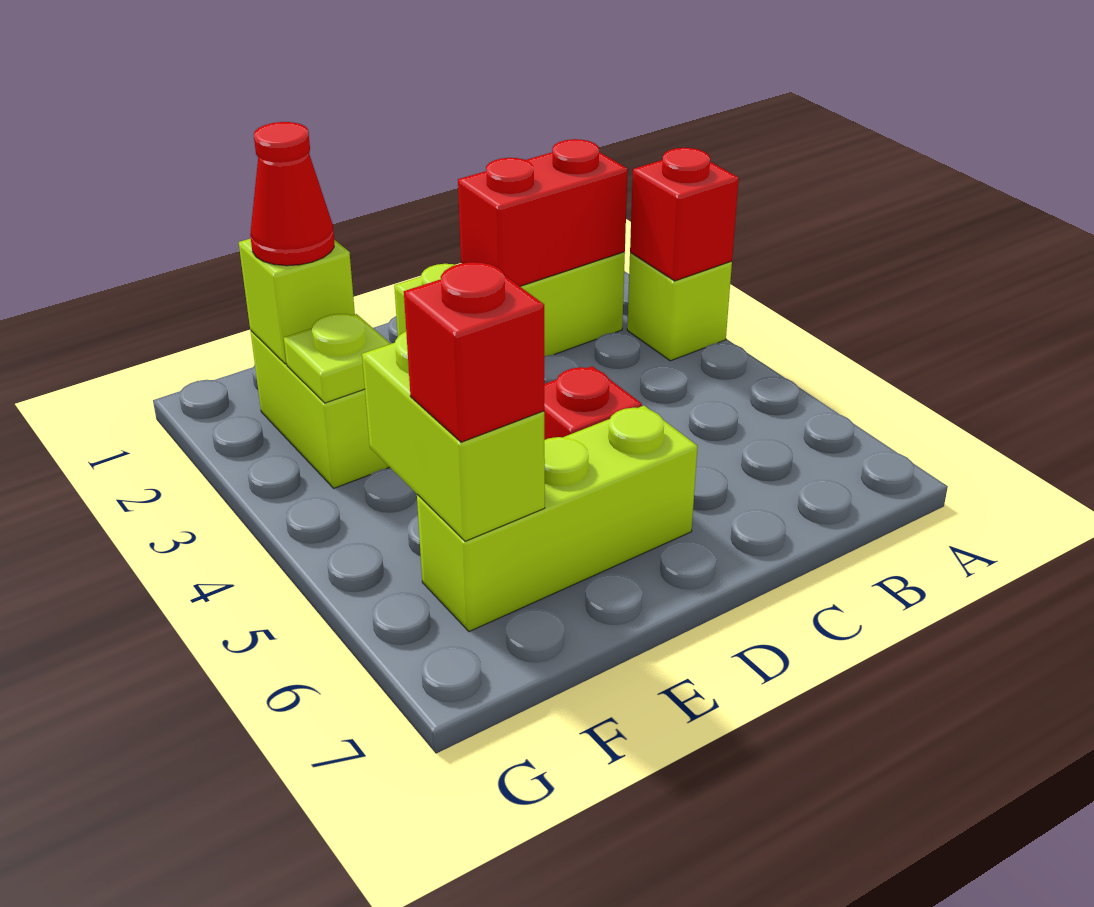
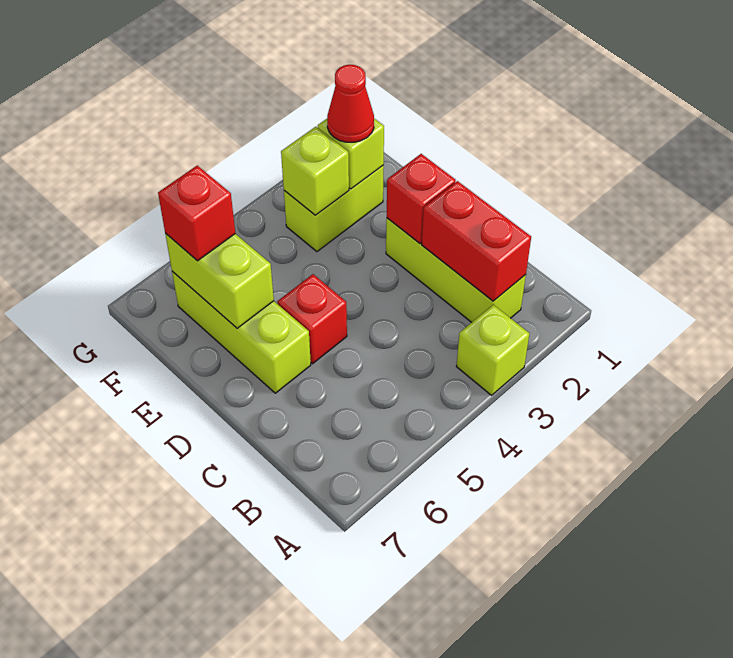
red brick A3 level 2 -> red brick D2 level 2
lime plate F3 level 2 -> lime brick F3 level 2
lime brick F5:F6 level 2 -> lime brick E6:F6 level 2

